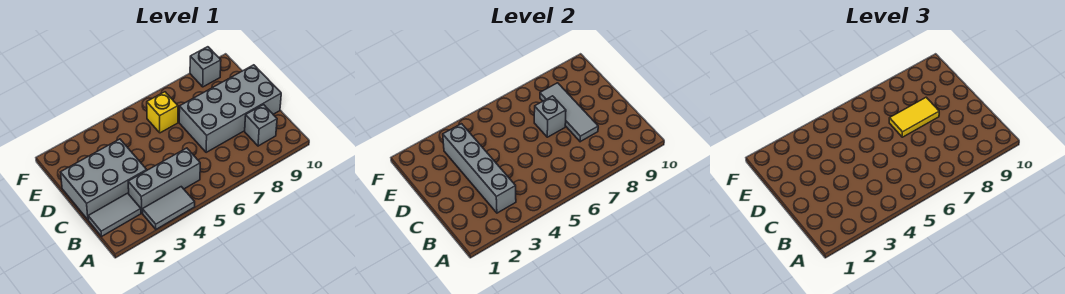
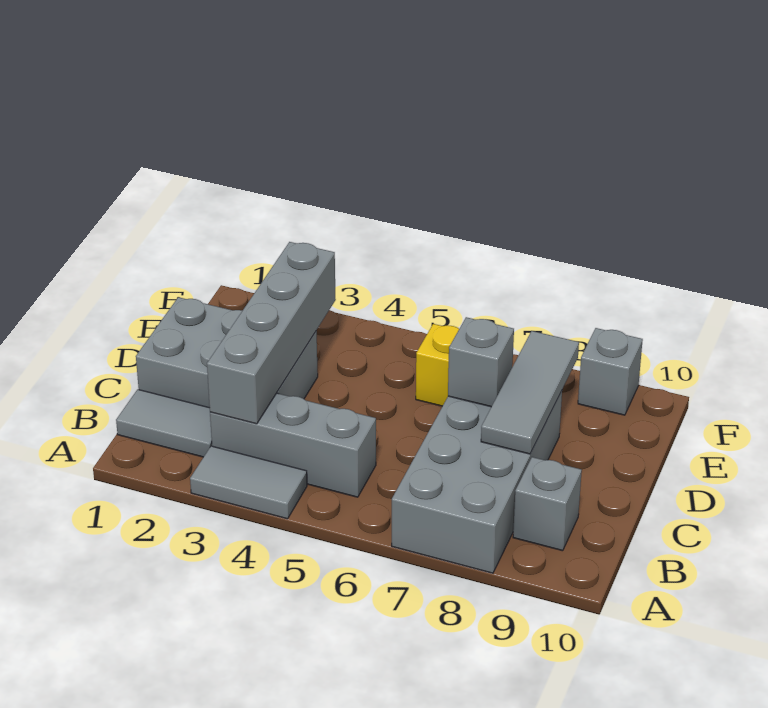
grey brick C7:D10 level 1 -> grey brick A7:D8 level 1
yellow tile D7:D8 level 3 -> none

